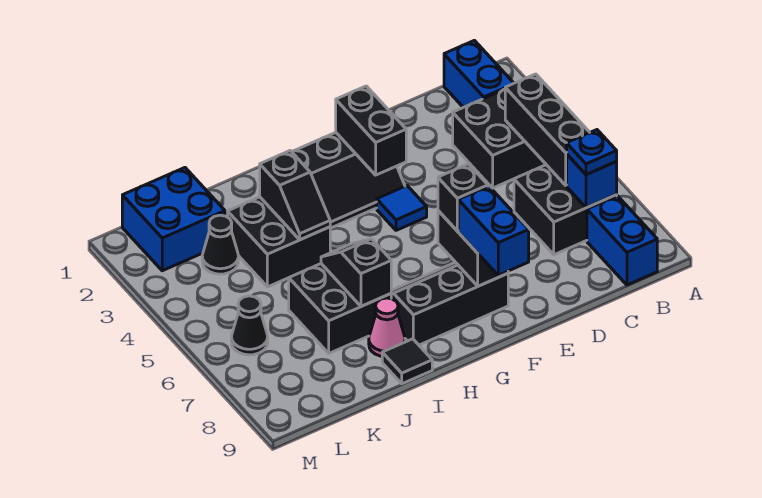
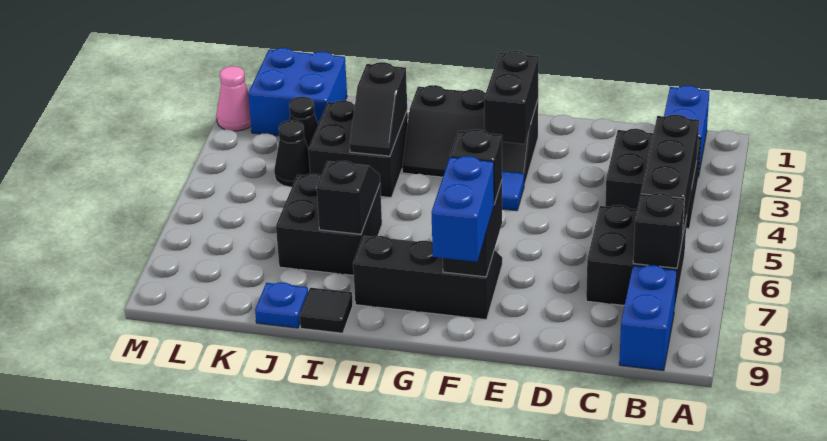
blue brick B7 level 2 -> black brick B7 level 2
blue plate B7 level 3 -> blue plate J9 level 1
pink cone I8 level 1 -> pink cone M2 level 1
black cone L6 level 1 -> black cone K4 level 1

